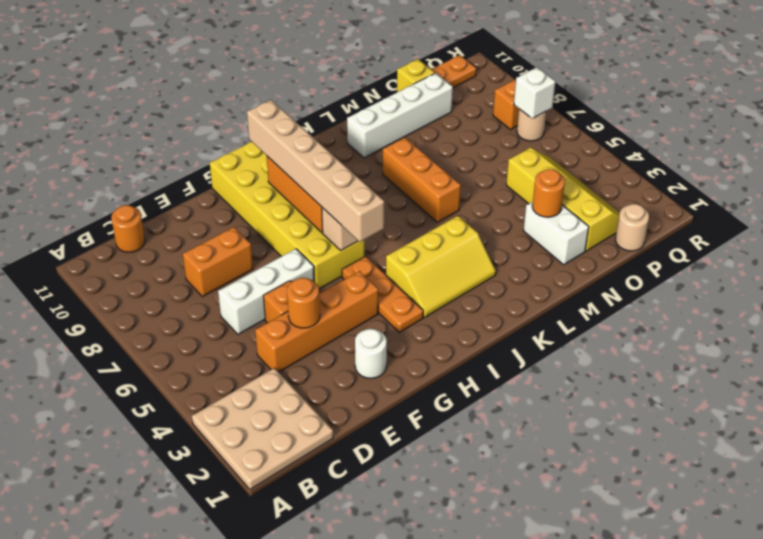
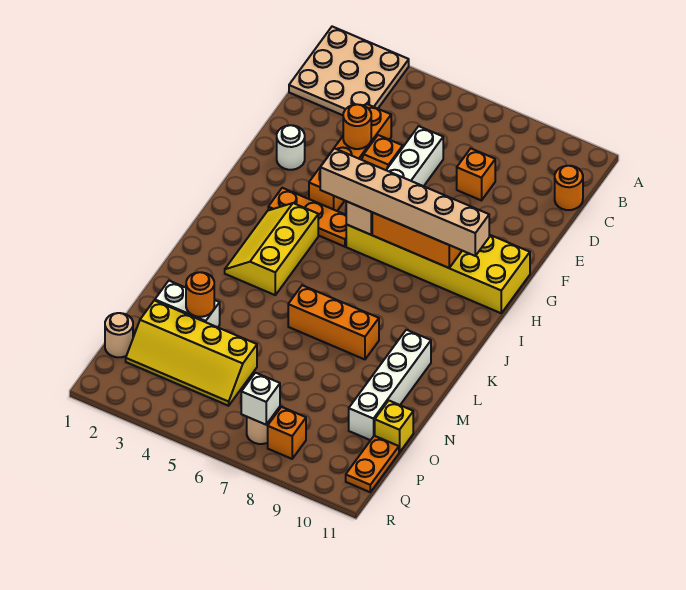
orange brick D8:E8 level 1 -> orange brick D8 level 1

